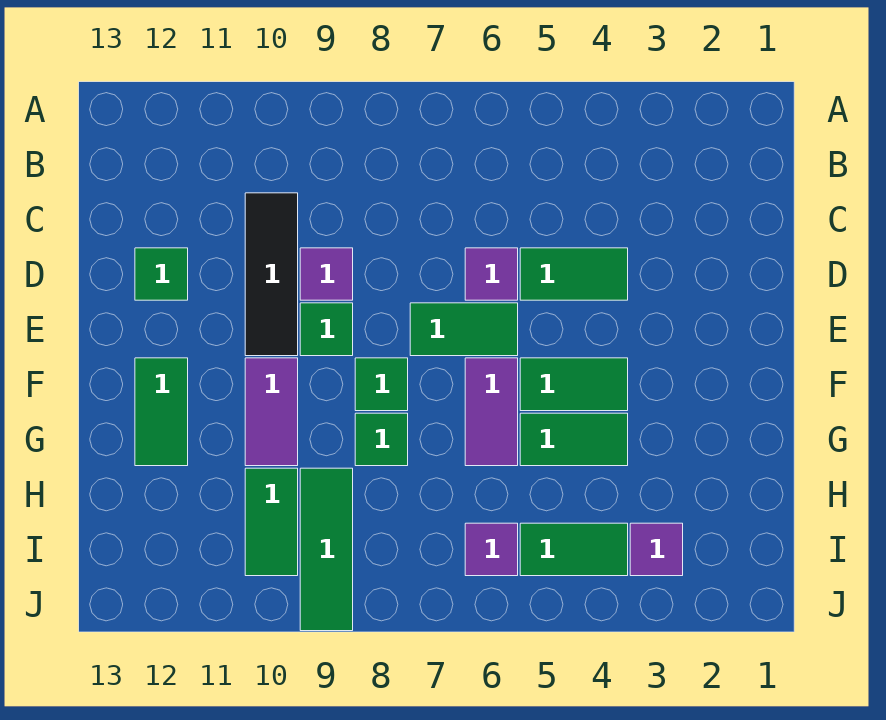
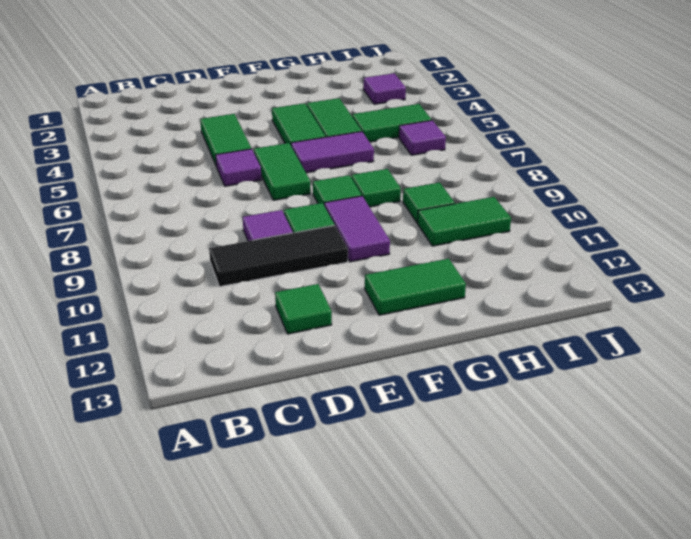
purple tile F10:G10 level 1 -> purple tile F9:F10 level 1
green tile H9:J9 level 1 -> green tile H9 level 1
green tile I4:I5 level 1 -> green tile H5:I5 level 1

